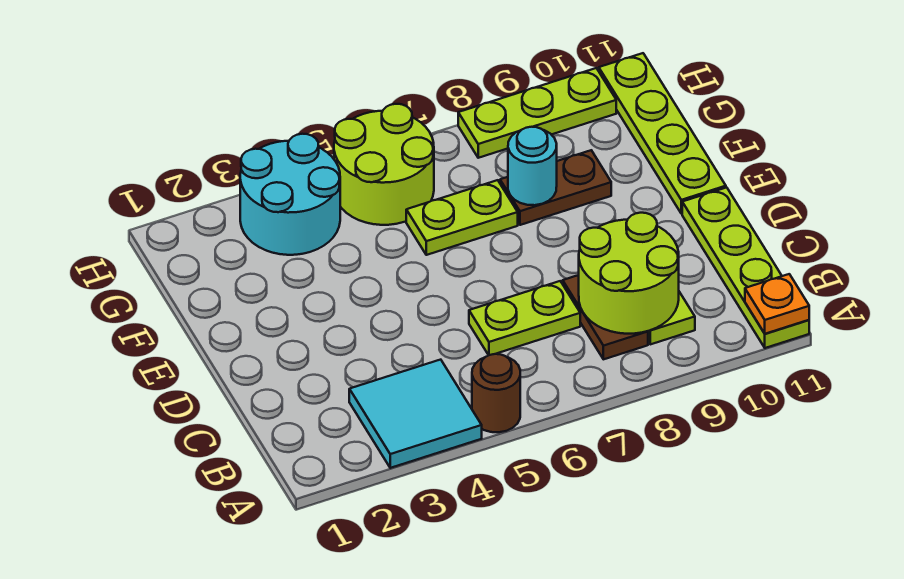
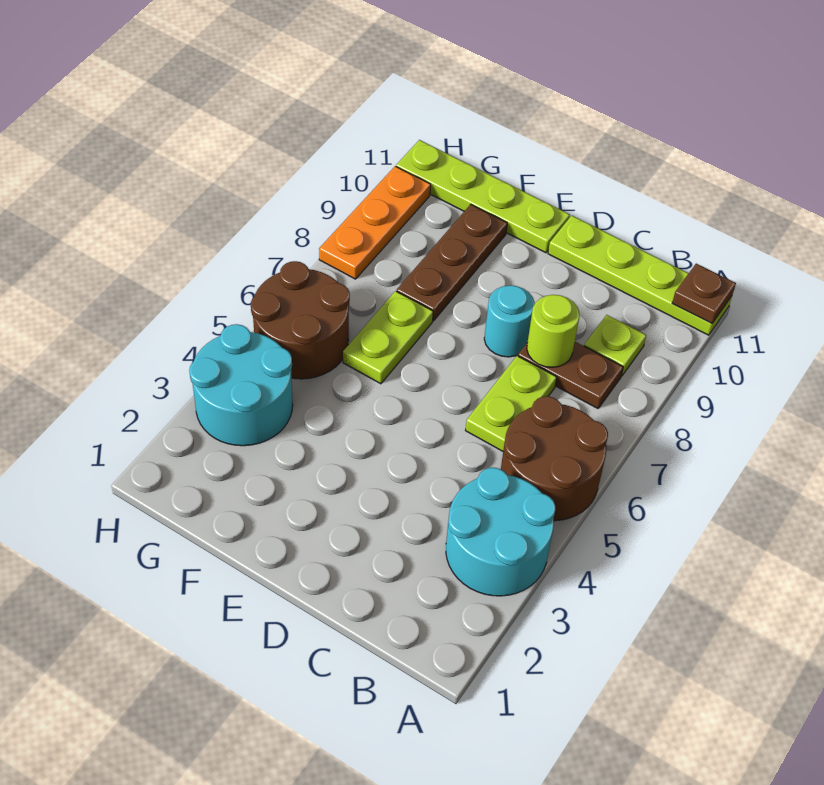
cyan tile A3:B4 level 1 -> cyan round brick A3:B4 level 1
brown round brick A5 level 1 -> brown round brick A5:B6 level 1
orange plate A11 level 2 -> brown plate A11 level 2
lime round brick B8:C9 level 2 -> lime round brick C8 level 2
brown plate F8:F9 level 1 -> brown plate F8:F10 level 1
cyan round brick F8 level 2 -> cyan round brick D8 level 1
lime round brick G5:H6 level 1 -> brown round brick G5:H6 level 1
lime plate H8:H10 level 1 -> orange plate H8:H10 level 1

